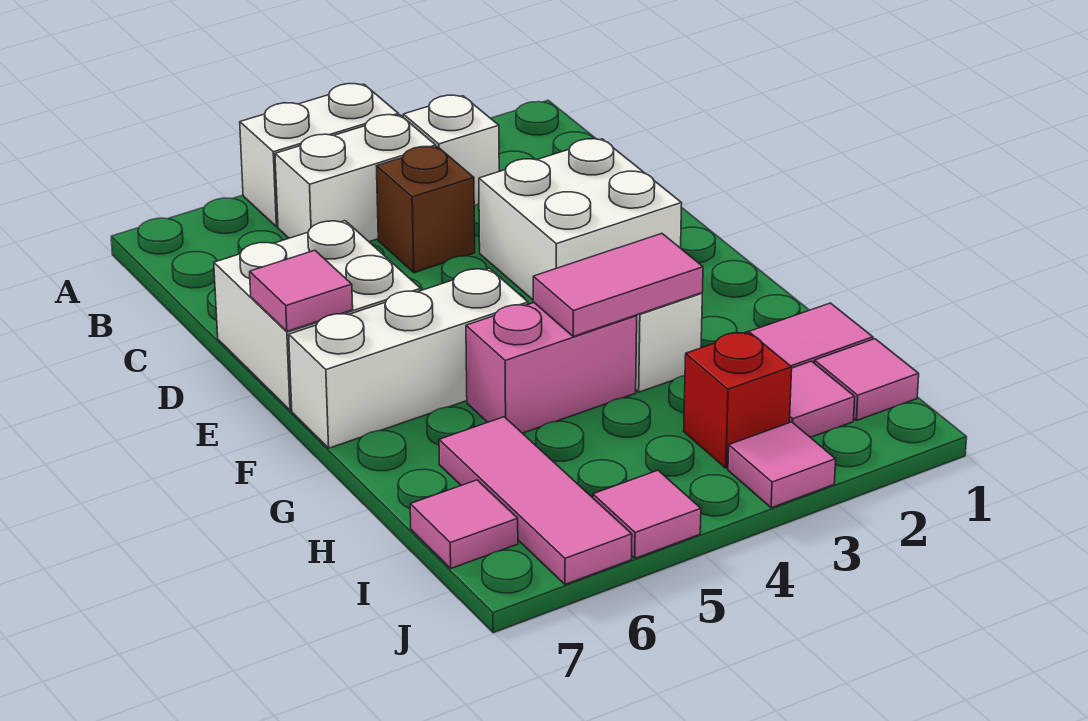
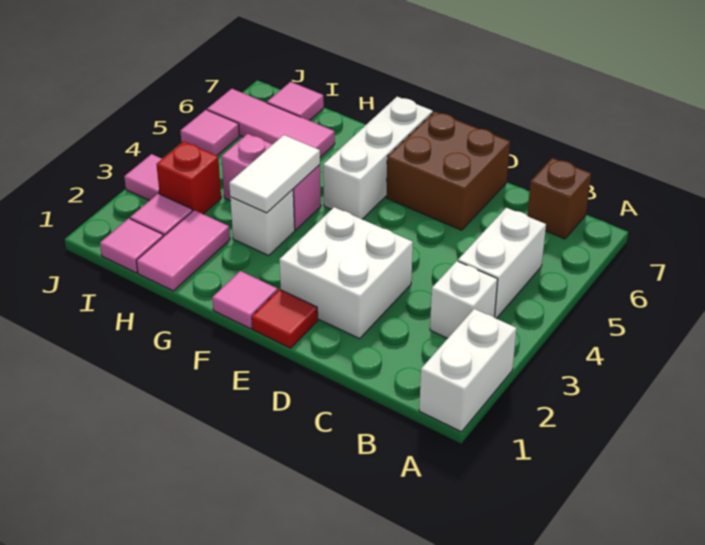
white brick A4:A5 level 1 -> white brick A1:A2 level 1
brown brick C4 level 1 -> brown brick B7 level 1
white brick D6:E7 level 1 -> brown brick D6:E7 level 1
none -> red tile E1 level 1
pink tile E7 level 2 -> pink tile F1 level 1
pink tile G3:G4 level 2 -> white tile G3:G4 level 2
pink brick G4:G5 level 1 -> pink brick G4:H4 level 1

